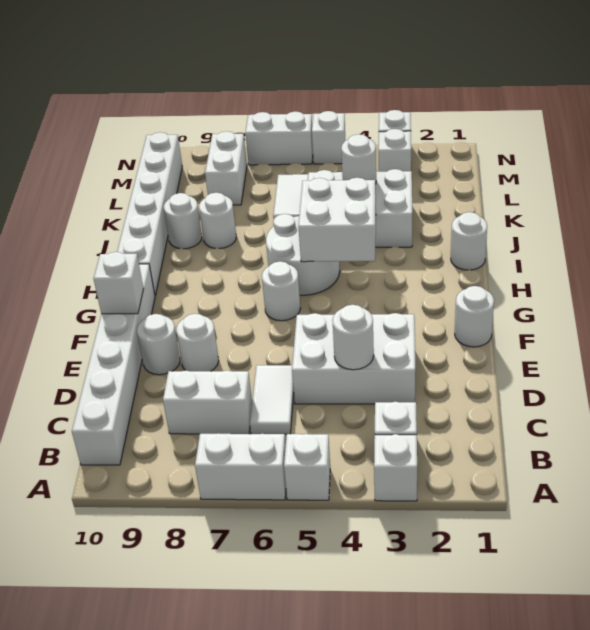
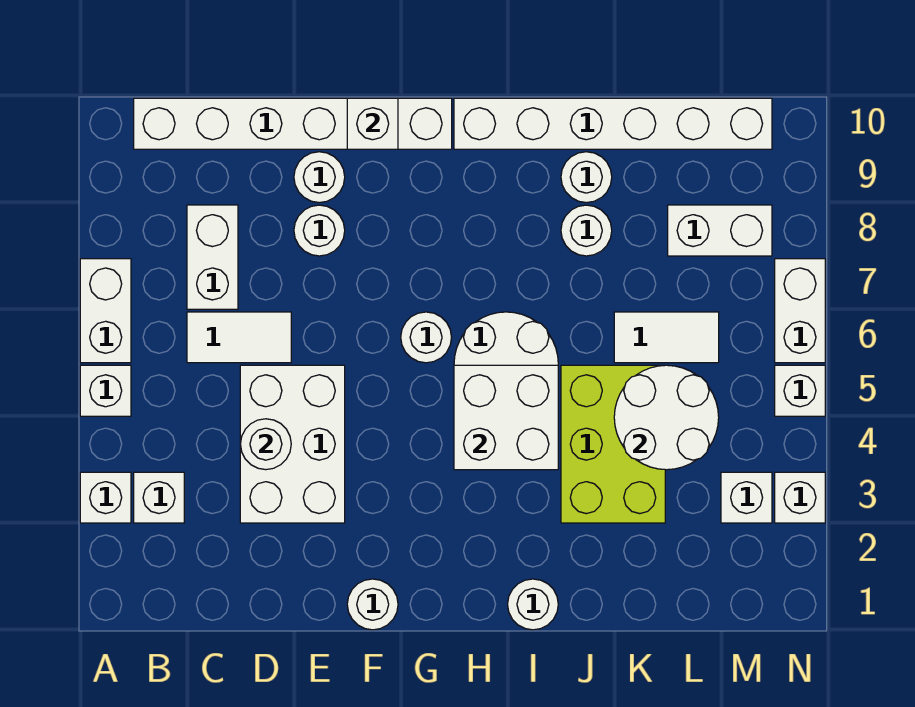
white brick J3:K5 level 1 -> lime brick J3:K5 level 1
white round brick K4 level 2 -> white round brick K4:L5 level 2

